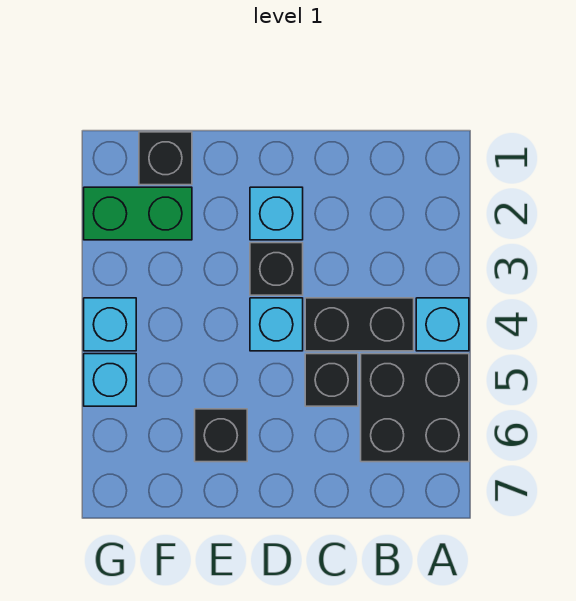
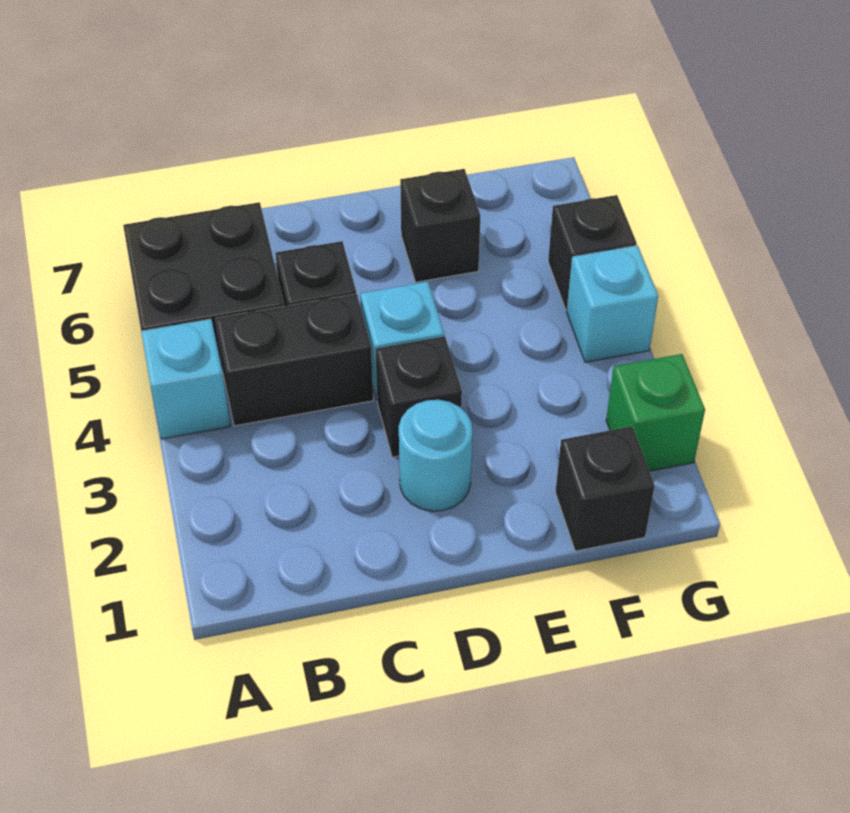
cyan brick D2 level 1 -> cyan round brick D2 level 1
green brick F2:G2 level 1 -> green brick G2 level 1
cyan brick G5 level 1 -> black brick G5 level 1

